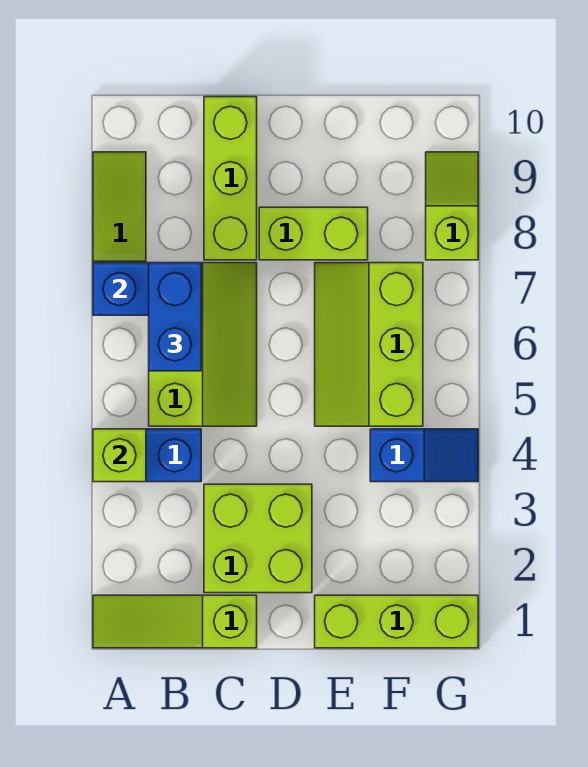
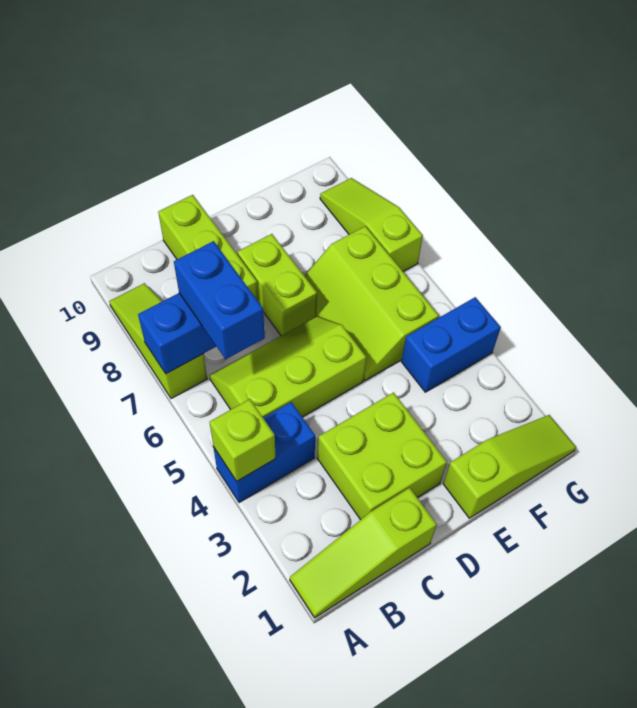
lime slope B5:C7 level 1 top B -> lime slope B5:D6 level 1 top 5
lime brick D8:E8 level 1 -> lime brick D7:D8 level 1
lime brick E1:G1 level 1 -> lime slope E1:G1 level 1 top E
blue slope F4:G4 level 1 top F -> blue brick F4:G4 level 1
lime slope G8:G9 level 1 top 8 -> lime slope G7:G9 level 1 top 7

